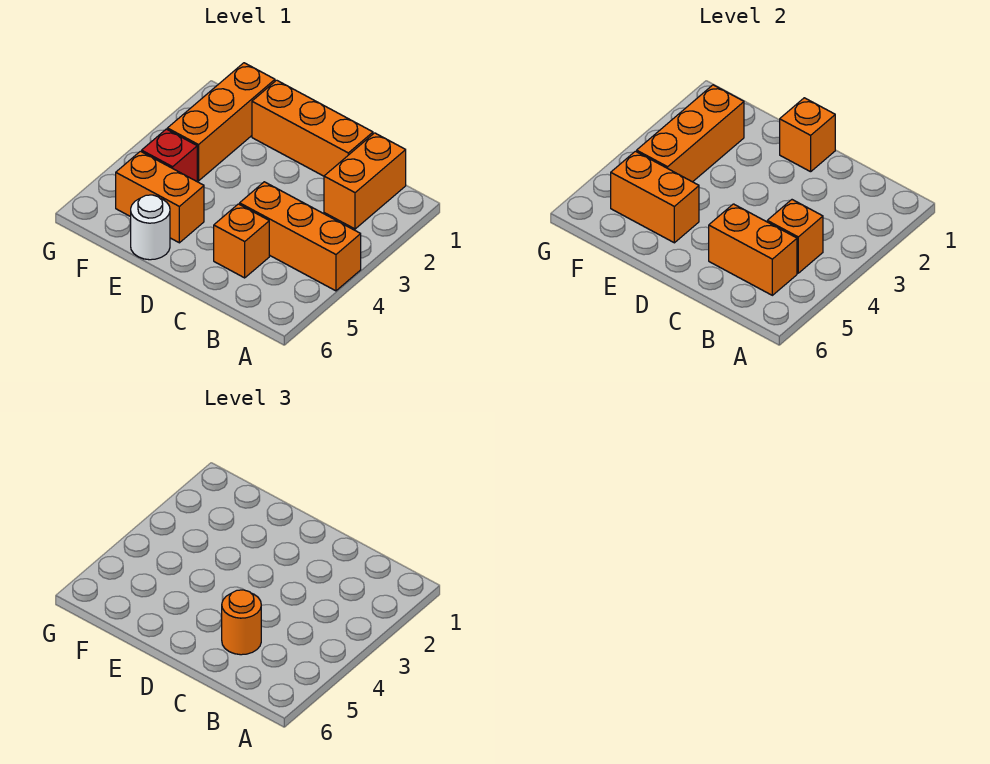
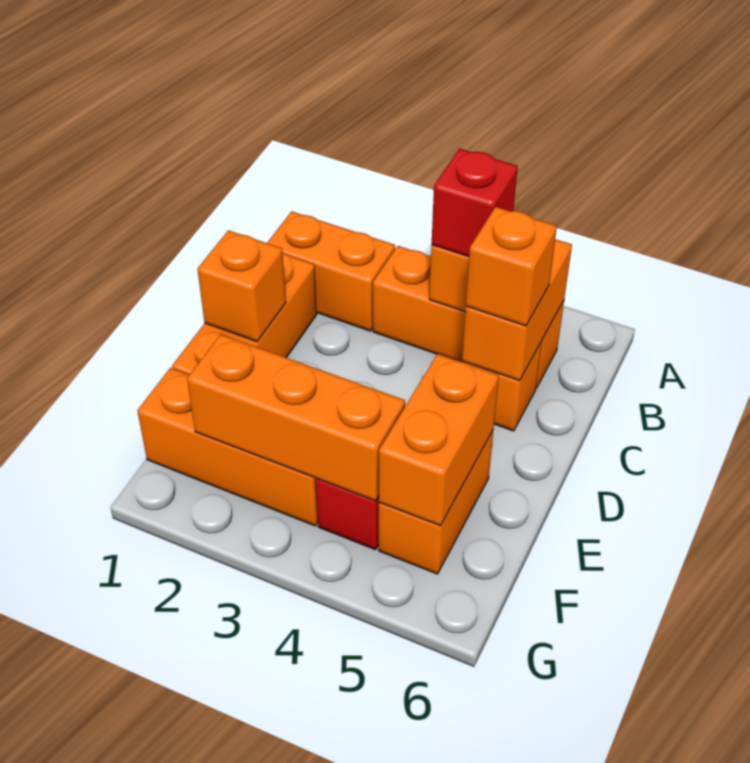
orange brick A4:C4 level 1 -> orange brick B3:B5 level 1
none -> red brick B4 level 3
orange round brick C5 level 3 -> orange brick C5 level 3
white round brick E6 level 1 -> none

